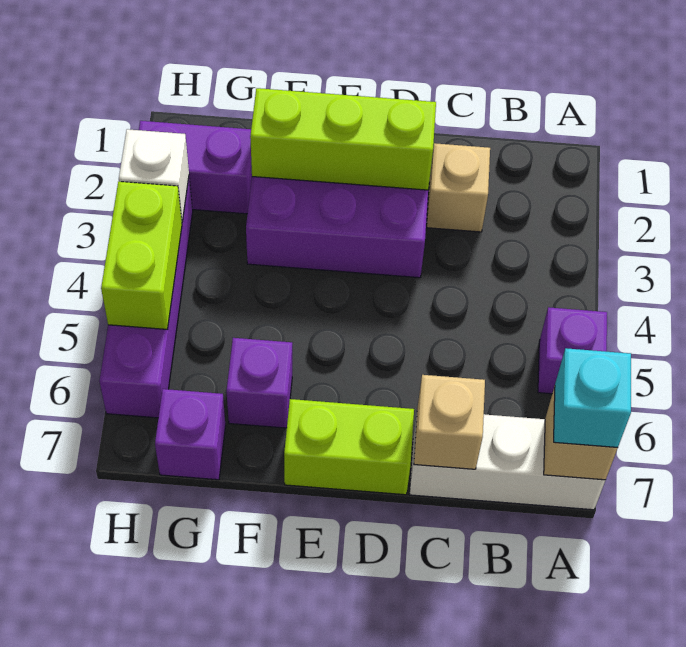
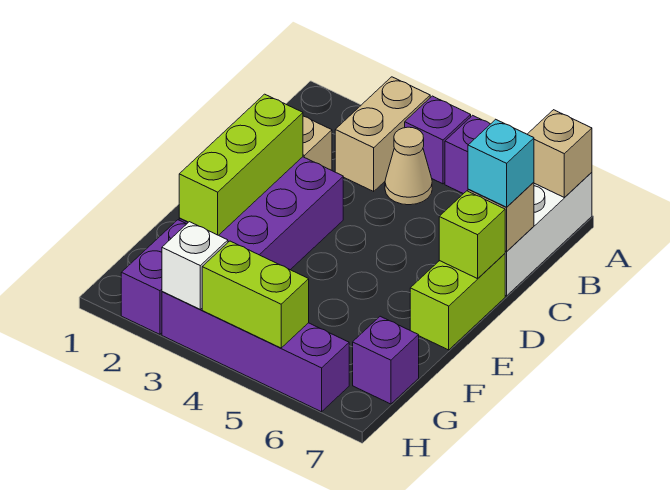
none -> tan brick A3:B3 level 1
cyan brick A7 level 3 -> cyan brick C7 level 3
none -> tan cone B4 level 1
none -> lime brick D7 level 2
purple brick F6 level 1 -> purple brick A4 level 1

